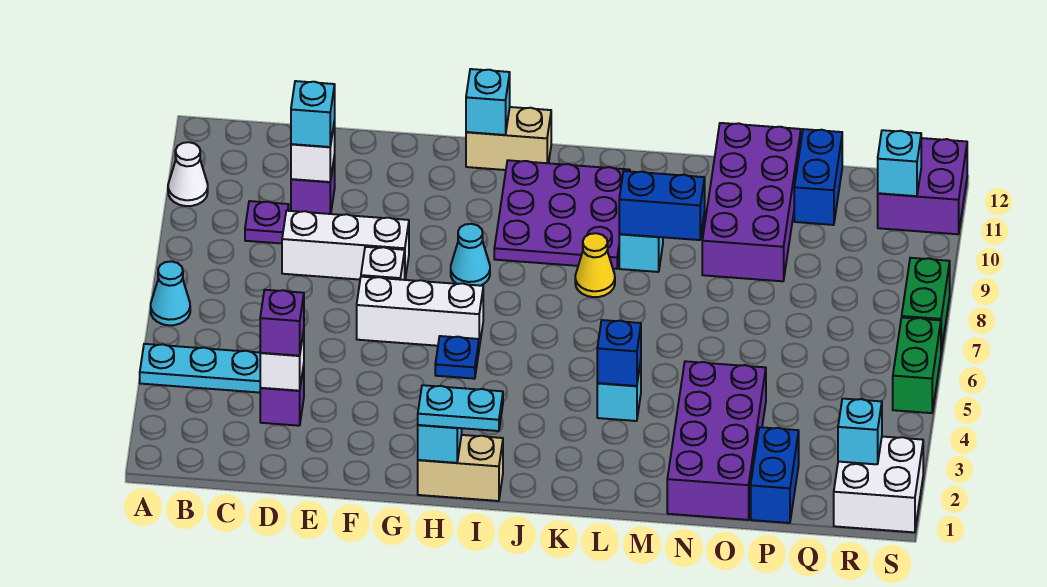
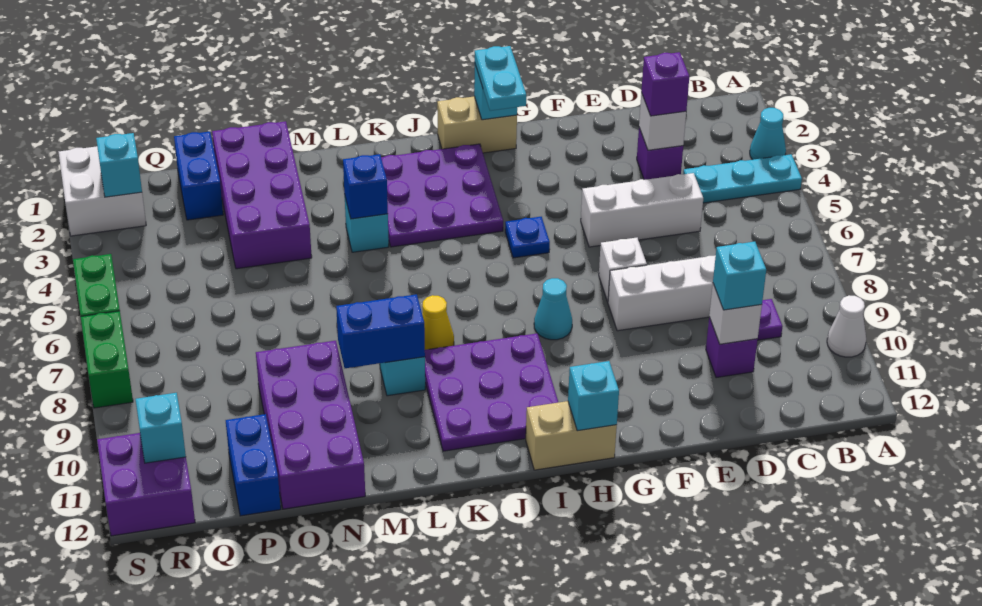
cyan cone A6 level 1 -> cyan cone A3 level 1
white brick F6:H6 level 1 -> white brick D5:F5 level 1
cyan plate H1:I1 level 3 -> cyan plate H1:H2 level 3
none -> purple plate I2:K4 level 1

